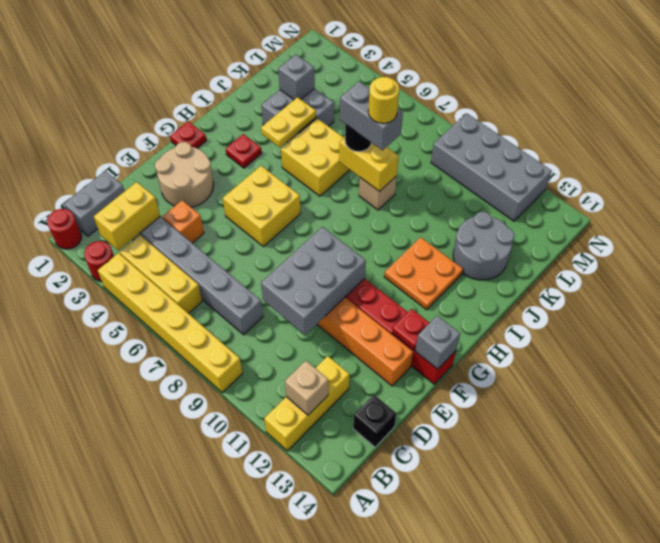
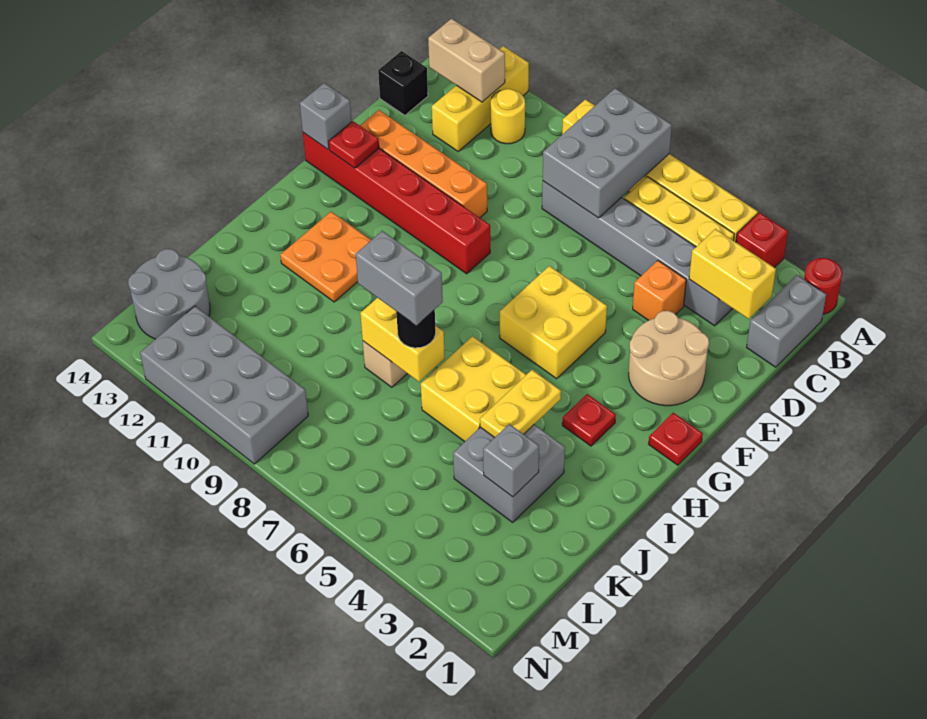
red round brick A3 level 1 -> red brick A3 level 1
yellow brick B3:C3 level 2 -> yellow brick C2:C3 level 2
tan brick B12 level 2 -> tan brick B12:B13 level 2
grey brick D9:F10 level 2 -> grey brick A7:C8 level 2
yellow round brick J8 level 5 -> yellow round brick B11 level 1
grey round brick J12:K13 level 1 -> grey round brick L13:M14 level 1

